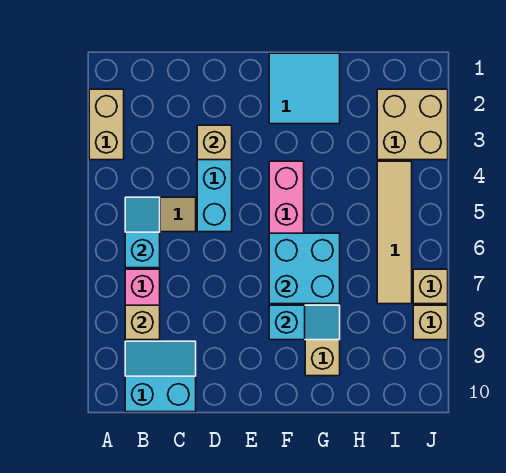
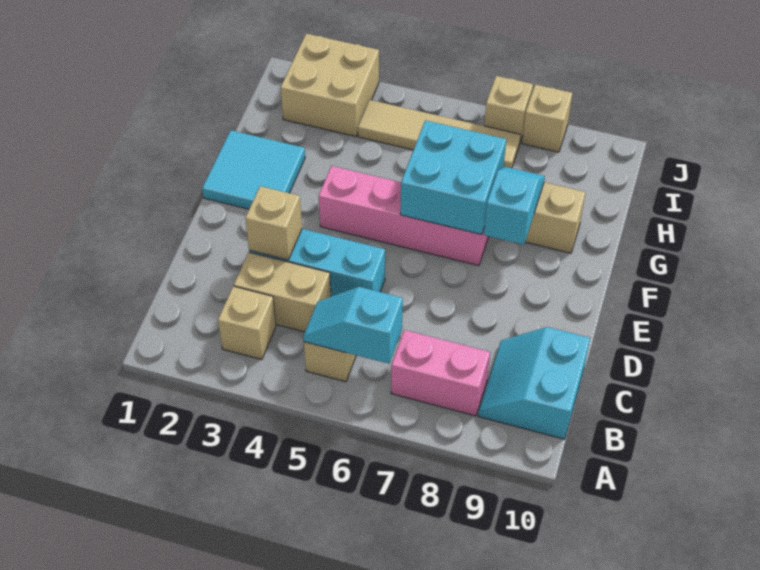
tan brick A2:A3 level 1 -> tan brick C3:C4 level 1
tan brick B8 level 2 -> tan brick B3 level 1

